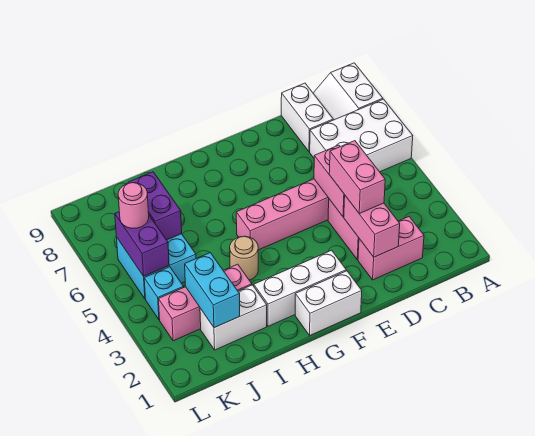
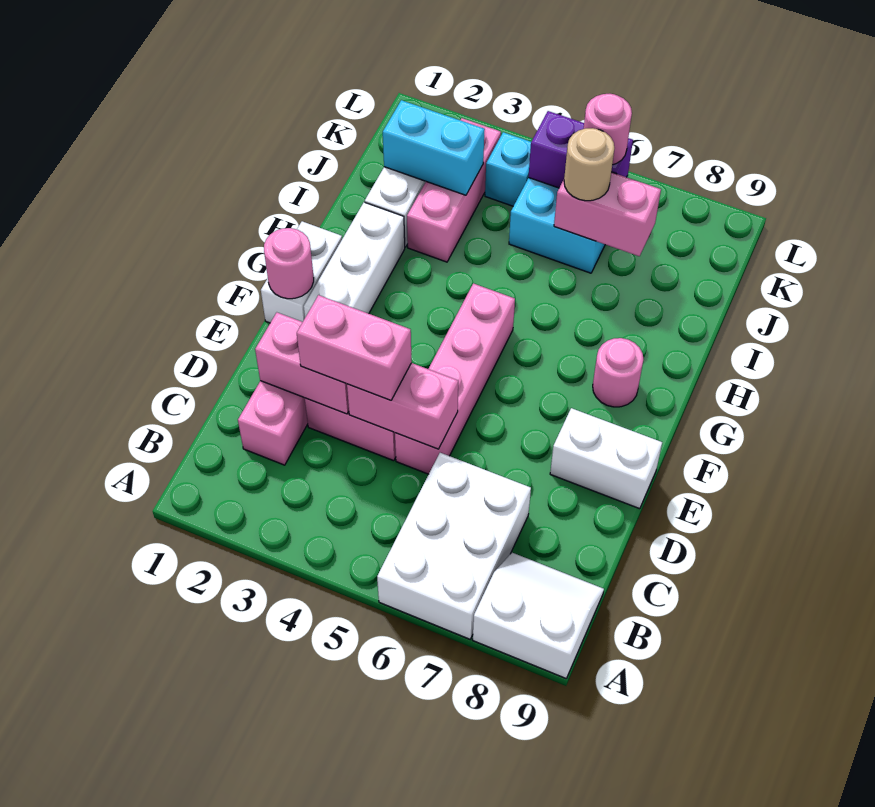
white brick C8:C9 level 1 -> white brick E8:E9 level 1
none -> pink round brick F1 level 2
none -> pink round brick G8 level 1
tan round brick H4 level 1 -> tan round brick J6 level 3
purple brick J6:J7 level 2 -> pink brick J6:J7 level 2

